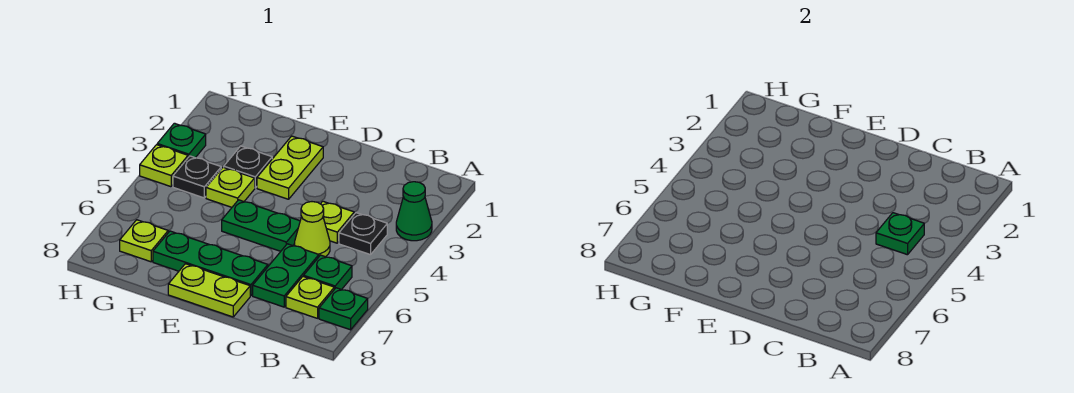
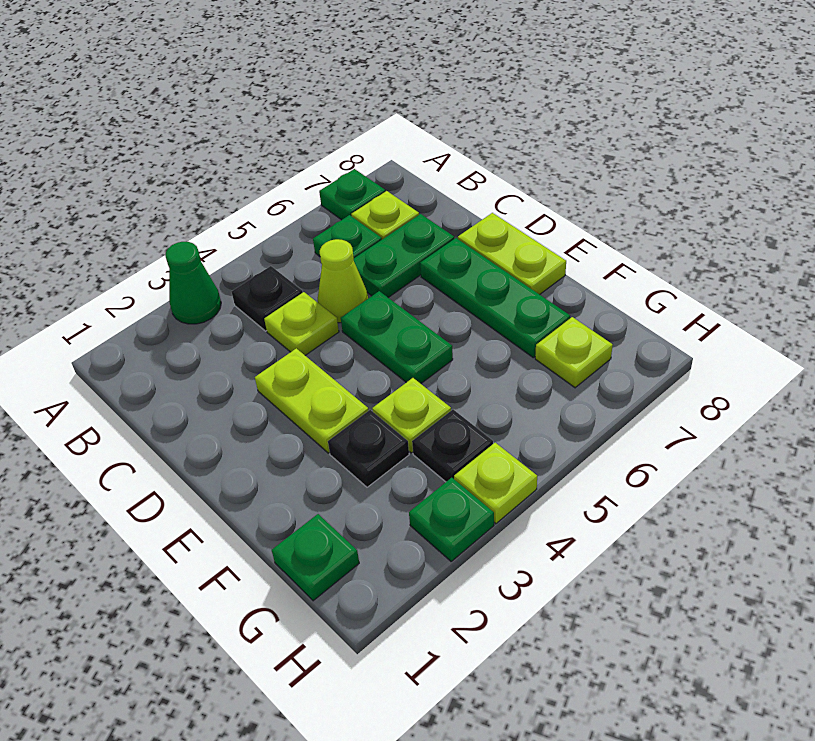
green plate B4 level 2 -> green plate G1 level 1
lime plate E2:E3 level 1 -> lime plate D3:E3 level 1

